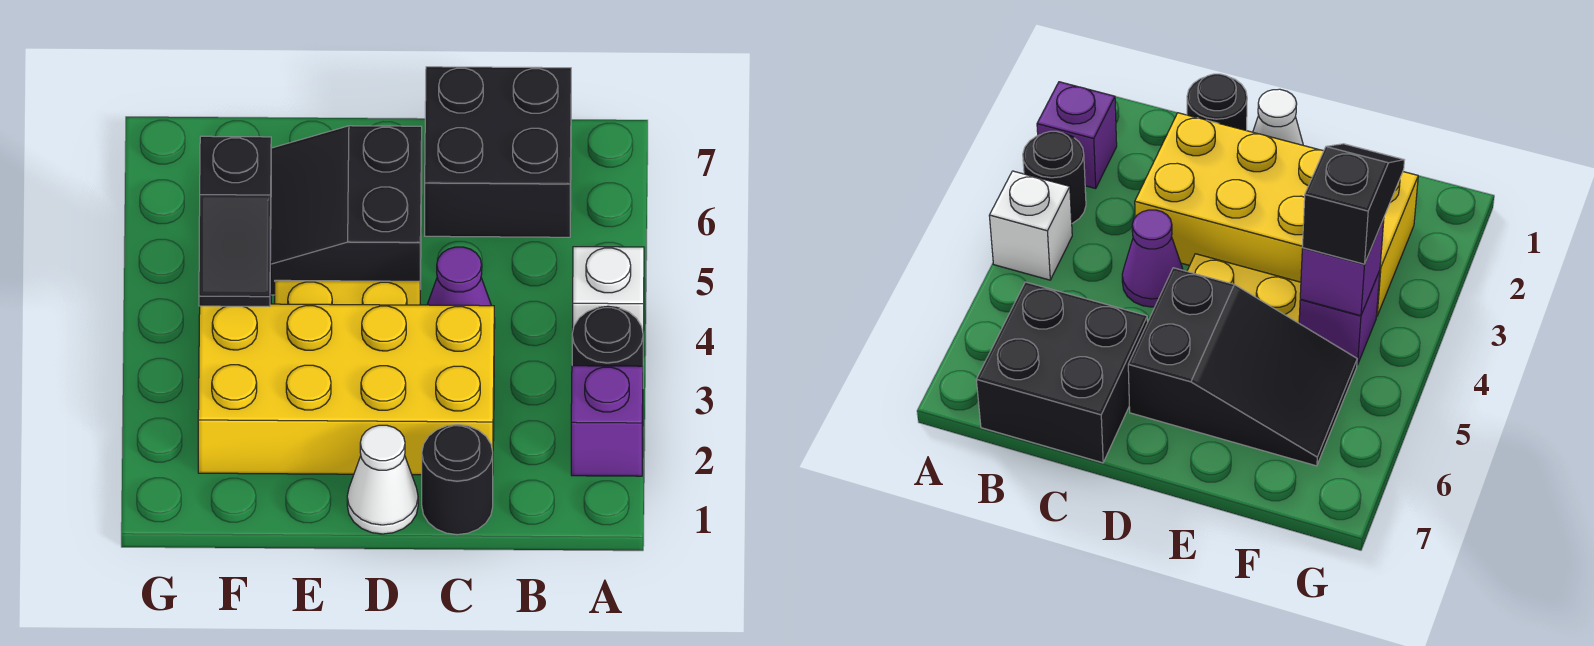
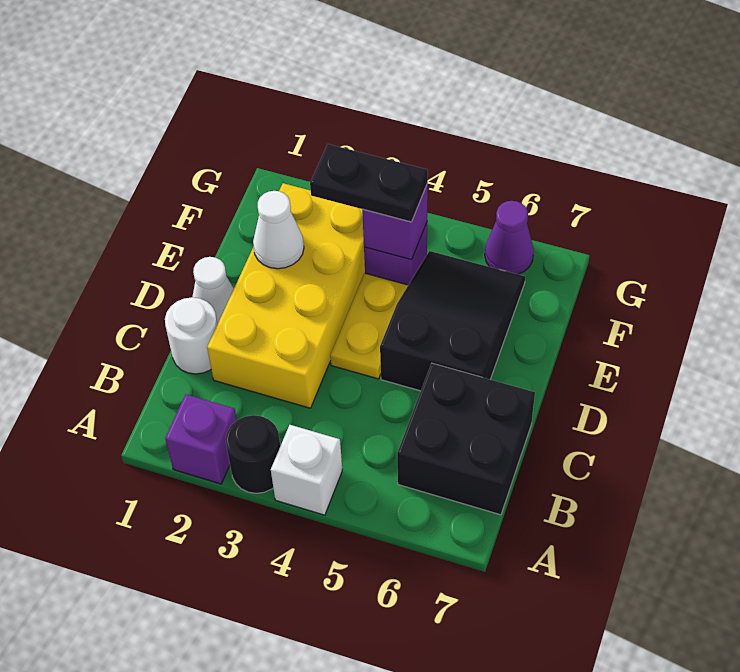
black round brick C1 level 1 -> white round brick C1 level 1
purple cone C4 level 1 -> purple cone G6 level 1
none -> white cone E2 level 2
black slope F3:F4 level 3 top 4 -> black plate F3:F4 level 3

